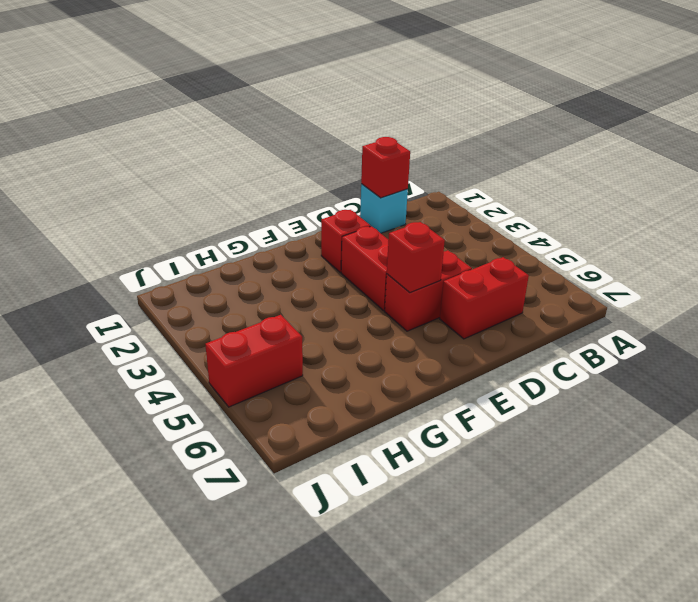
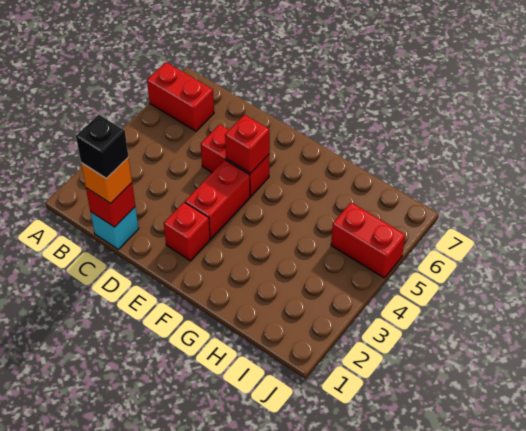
none -> orange brick C1 level 3
none -> black brick C1 level 4
red brick C6:D6 level 1 -> red brick A6:B6 level 1

